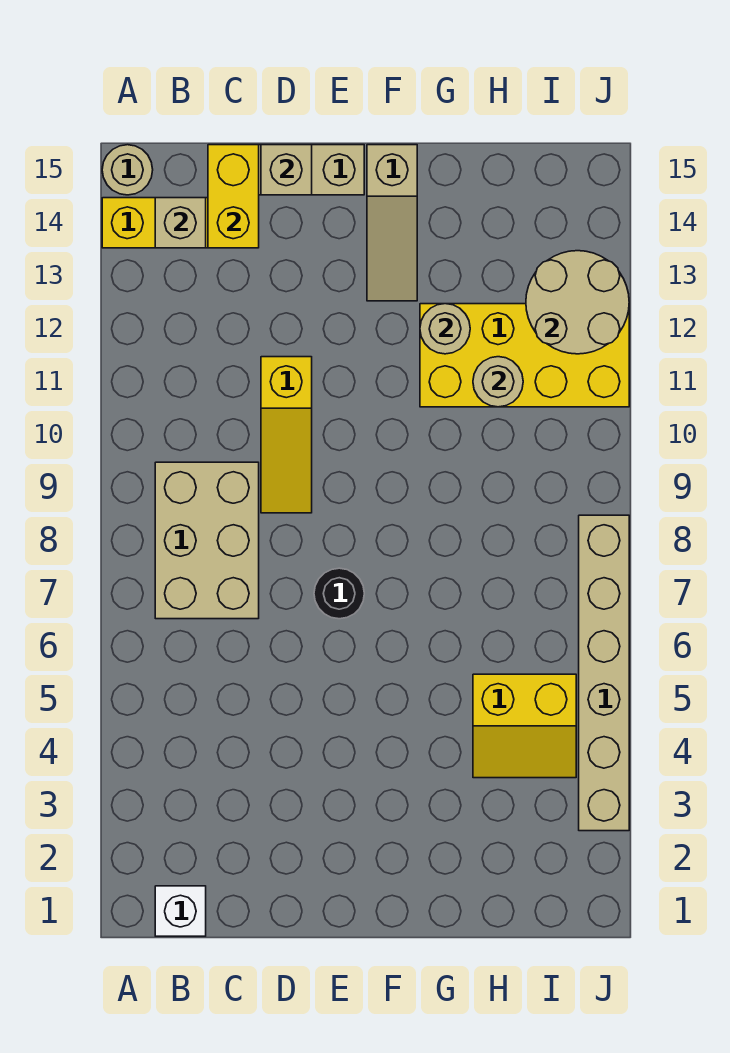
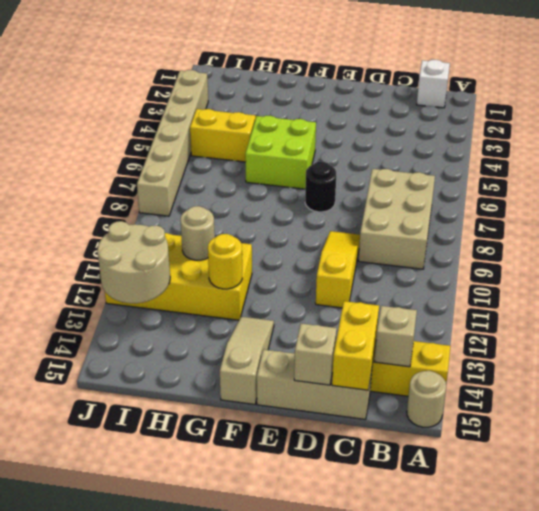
none -> lime brick F5:G6 level 1
tan round brick G12 level 2 -> yellow round brick G12 level 2

